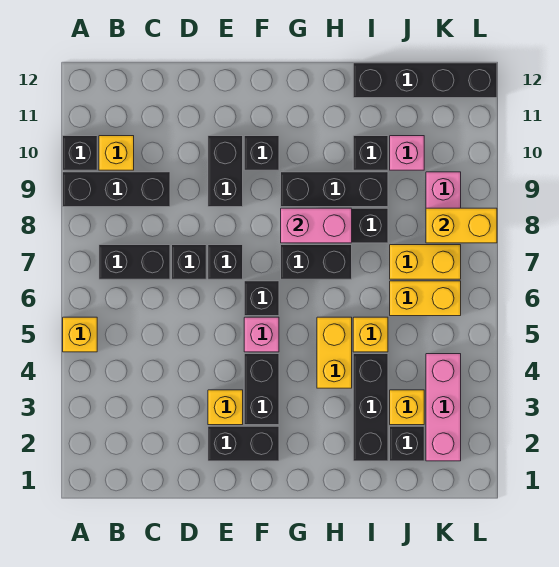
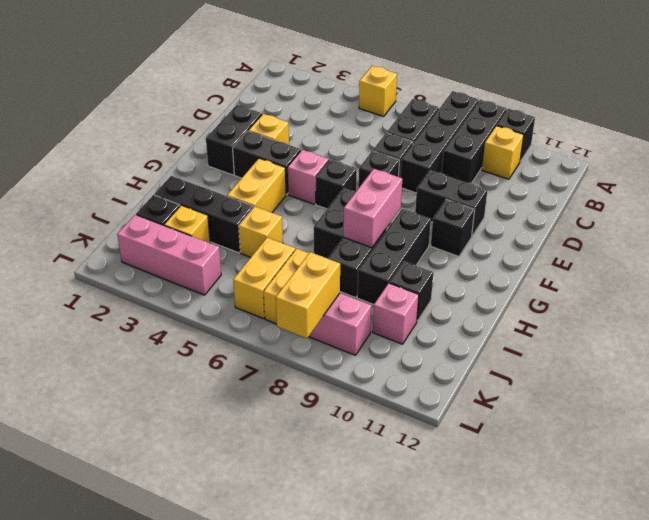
yellow brick H4:H5 level 1 -> yellow brick G4:H4 level 1
black brick I12:L12 level 1 -> black brick A8:D8 level 1

